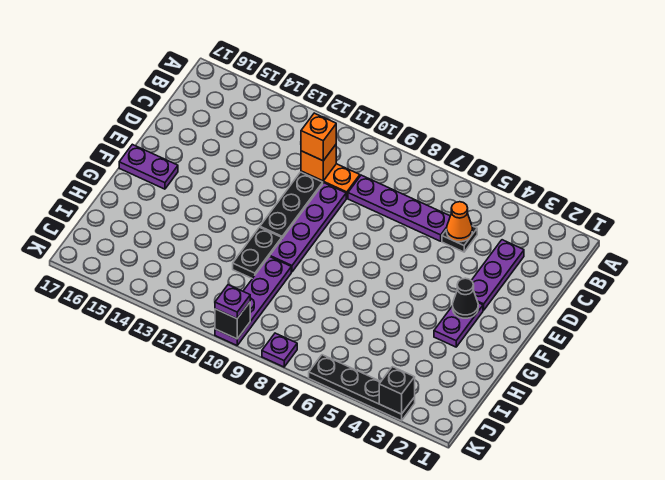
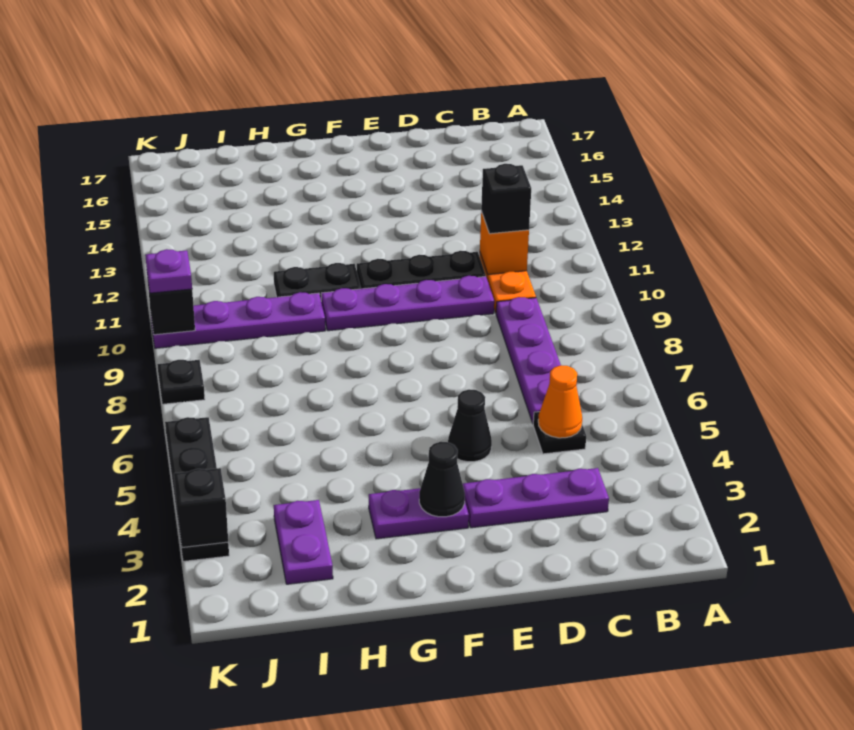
orange brick C11 level 3 -> black brick C11 level 3
none -> black cone E5 level 1
purple plate F16:F17 level 1 -> purple plate I2:I3 level 1
purple plate K8 level 1 -> black plate K8 level 1

